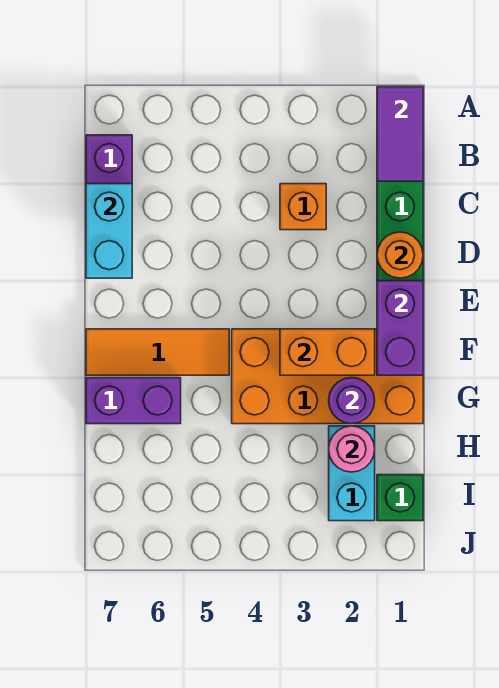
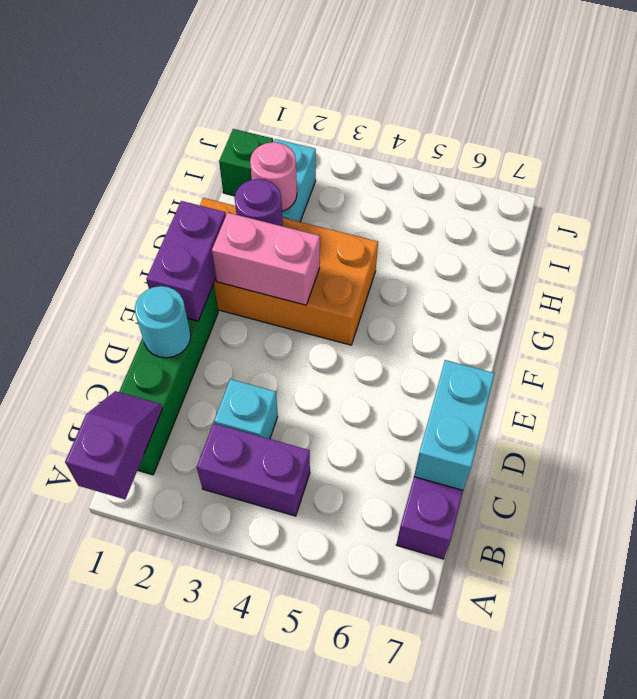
purple tile A1:B1 level 2 -> purple slope A1:B1 level 2 top A
orange brick C3 level 1 -> cyan brick C3 level 1
orange round brick D1 level 2 -> cyan round brick D1 level 2
orange brick F2:F3 level 2 -> pink brick F2:F3 level 2
orange tile F5:F7 level 1 -> none
purple brick G6:G7 level 1 -> purple brick B3:B4 level 1

